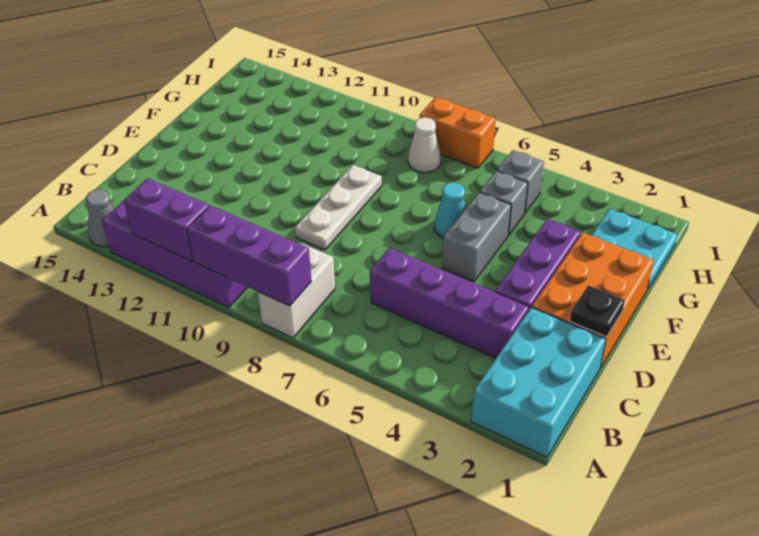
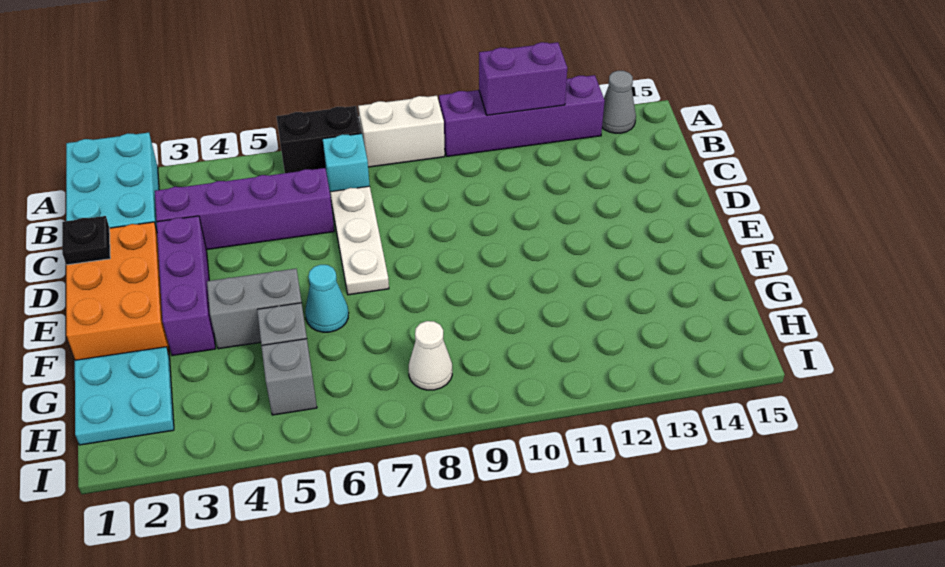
none -> black brick A6:A7 level 1
white brick A8:B8 level 1 -> white brick A8:A9 level 1
purple brick A8:A10 level 2 -> none
none -> cyan brick B7 level 1
white plate D9:F9 level 1 -> white plate C7:E7 level 1
grey brick E5:F5 level 1 -> grey brick F4:F5 level 1
orange brick I7:I8 level 1 -> none

